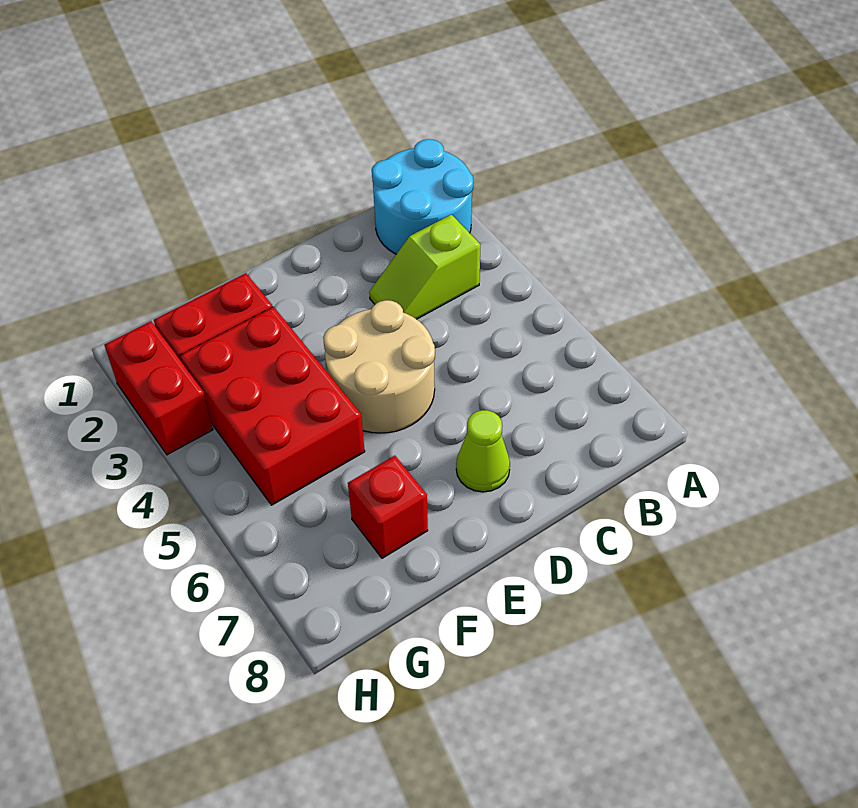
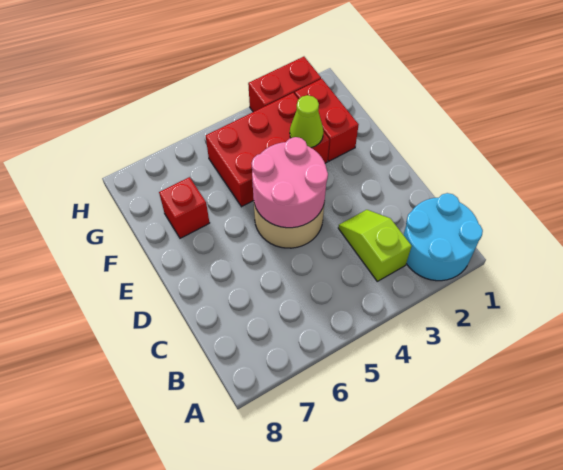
none -> pink round brick D4:E5 level 2
lime cone D7 level 1 -> lime cone F3 level 2

